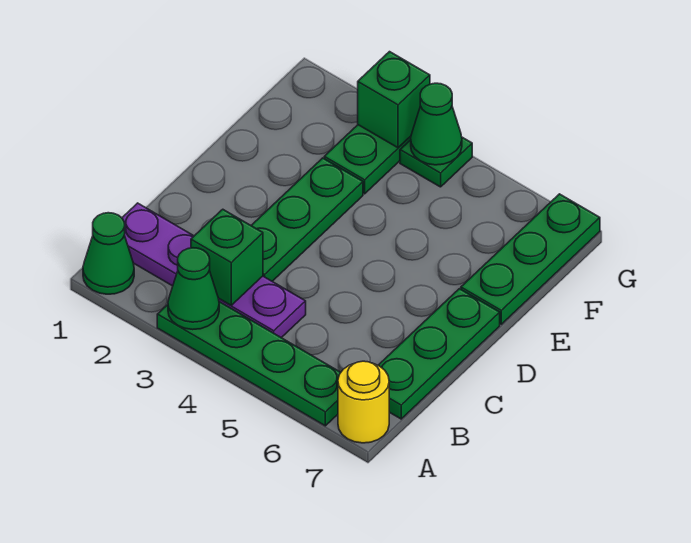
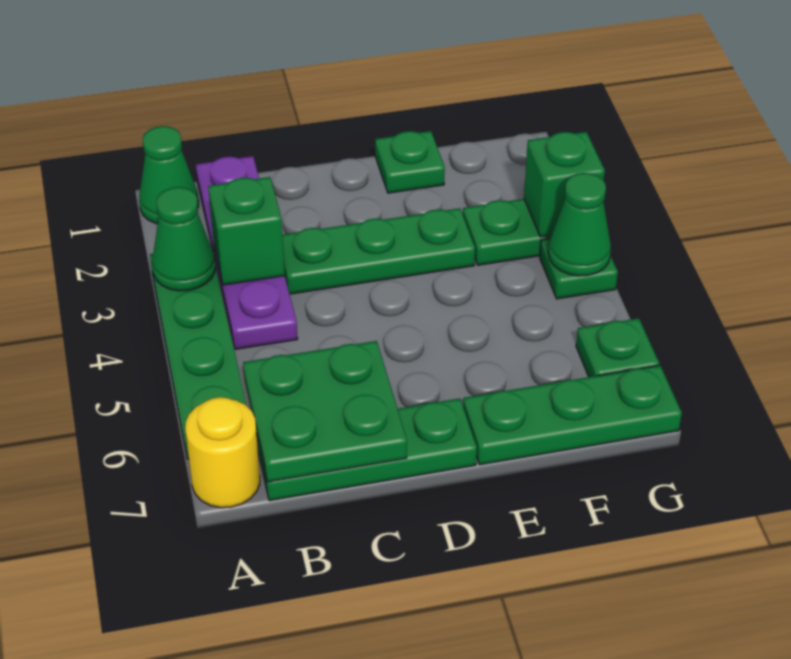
none -> green plate B6:C7 level 2
none -> green plate E1 level 1
none -> green plate G6 level 1

